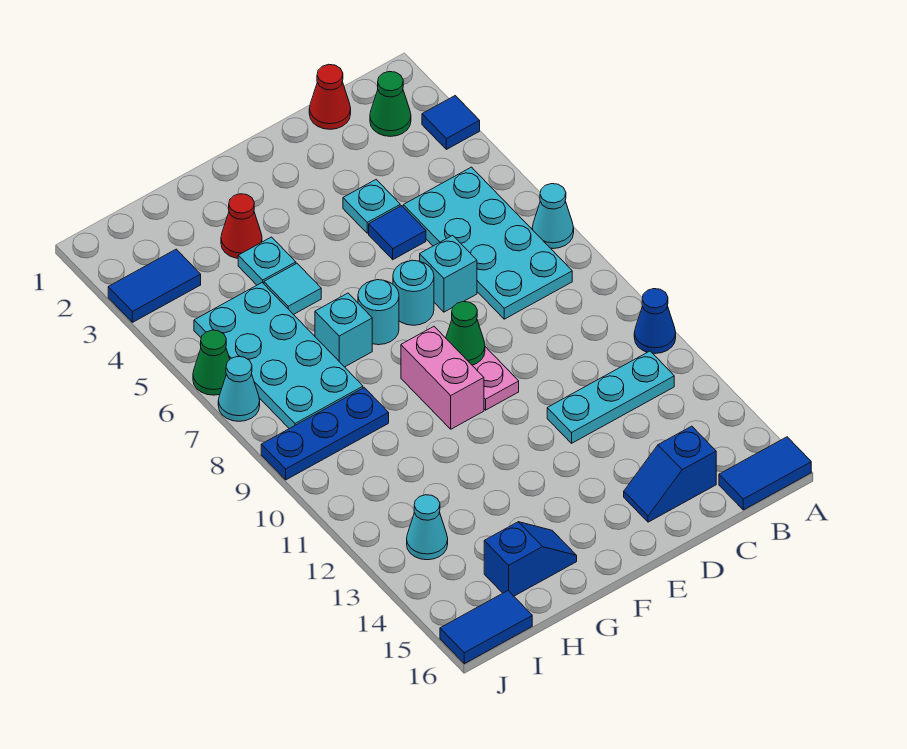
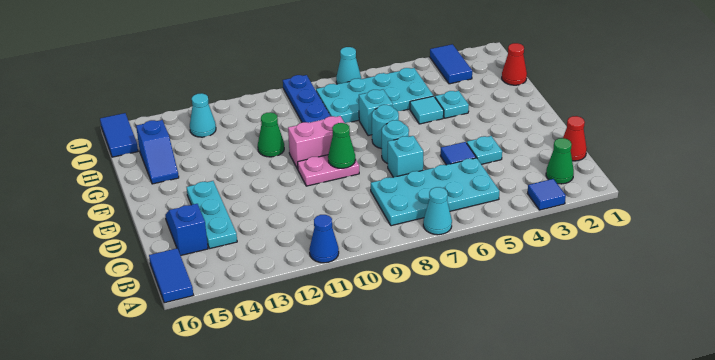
cyan plate B12:D12 level 1 -> cyan plate C14:E14 level 1
red cone G3 level 1 -> red cone H1 level 1
green cone J6 level 1 -> green cone G11 level 1

